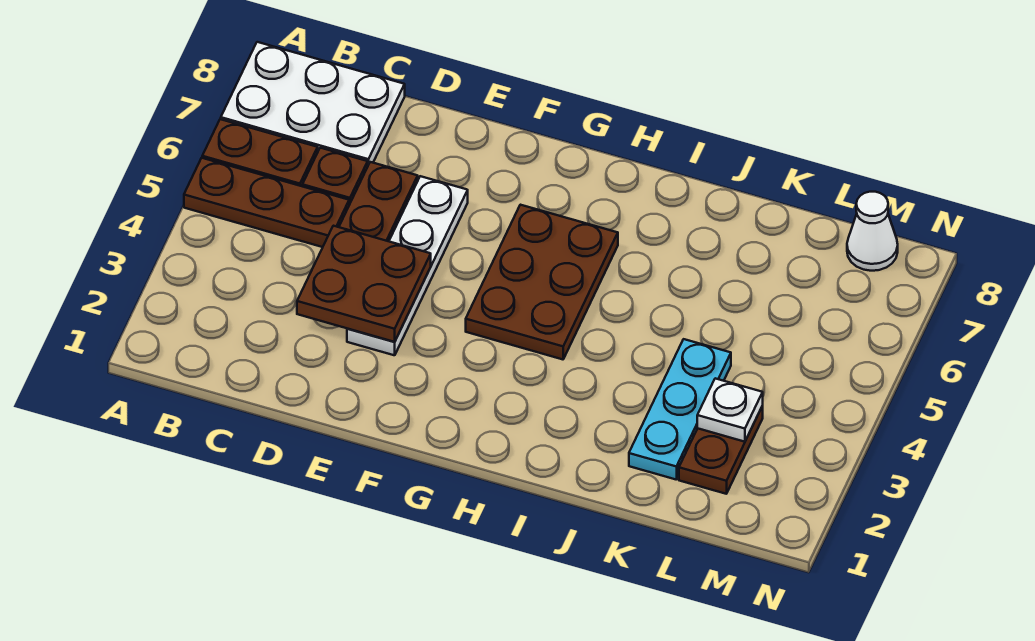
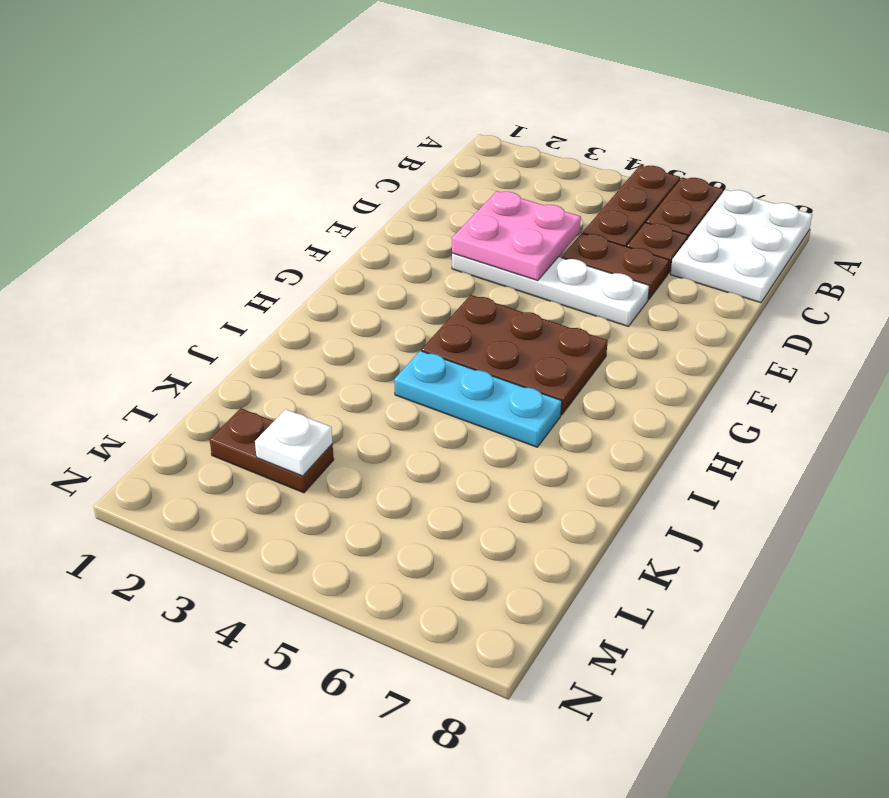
brown plate D3:E4 level 2 -> pink plate D3:E4 level 2
cyan plate K2:K4 level 1 -> cyan plate I4:I6 level 1
white cone M8 level 1 -> none

